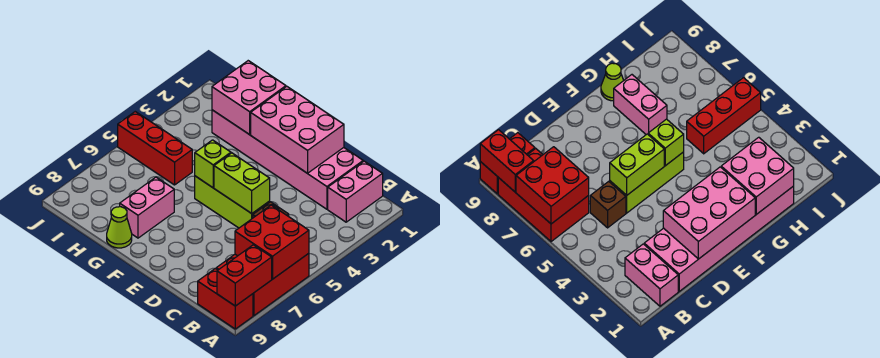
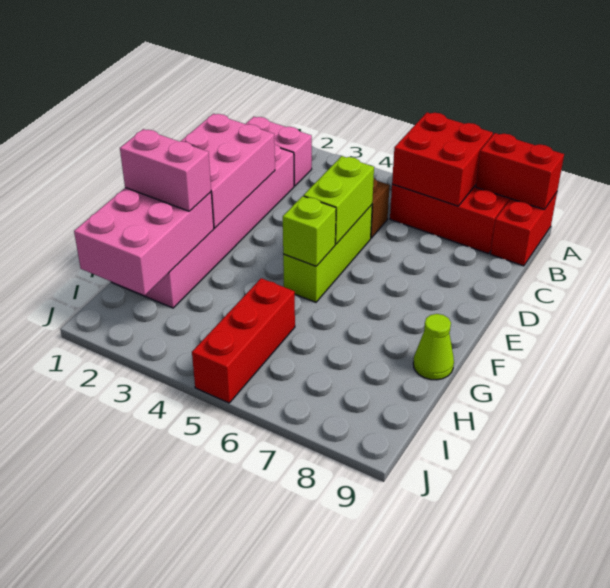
pink brick G1:H2 level 2 -> pink brick G1:I2 level 2
pink brick G7:G8 level 1 -> pink brick G1:G2 level 3

